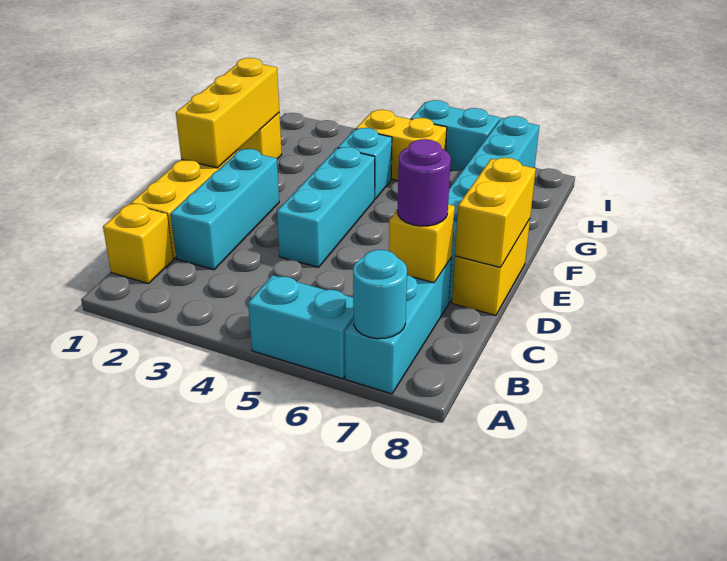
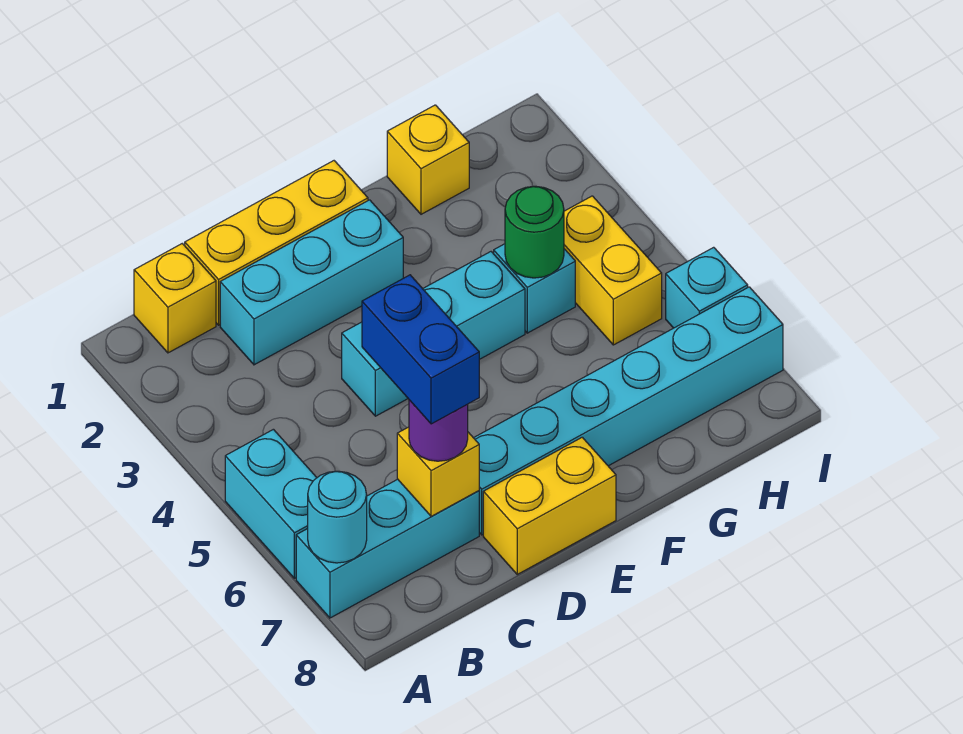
none -> blue brick C6:C7 level 4
yellow brick D8:E8 level 2 -> none
yellow brick E1:G1 level 2 -> none
none -> green round brick G4 level 2
cyan brick I5:I6 level 1 -> cyan brick I6 level 1

